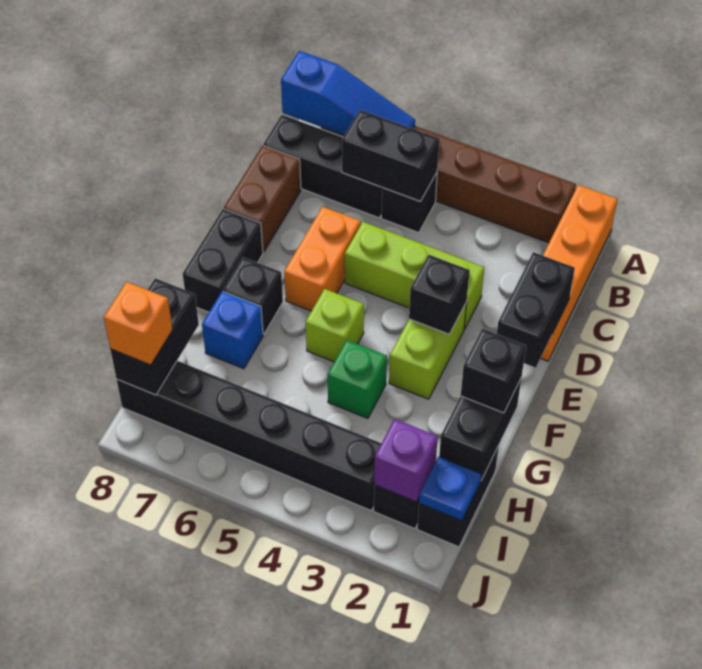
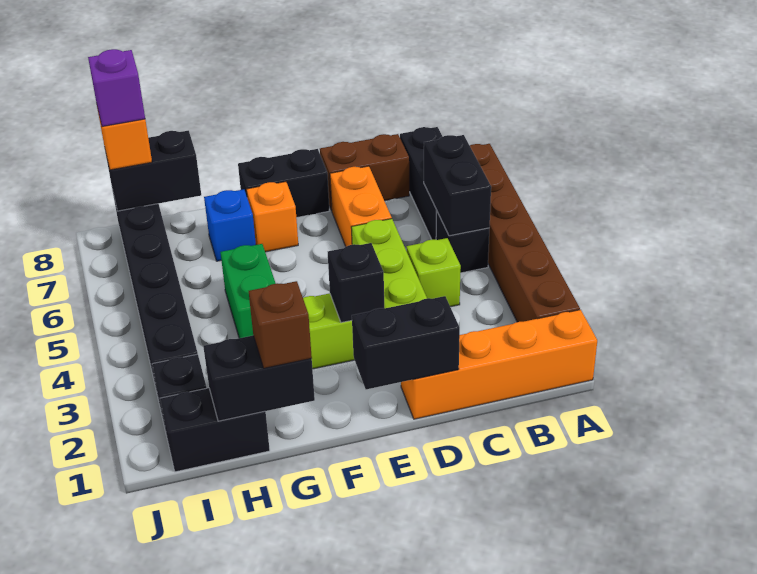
blue slope A6:A8 level 2 top 8 -> none
orange brick D6:E6 level 1 -> orange brick D6:D7 level 1
lime brick F5 level 1 -> lime brick C4 level 1
black brick F7 level 1 -> orange brick F7 level 1
black brick G1 level 3 -> brown brick G1 level 3
green brick G4 level 1 -> green brick G4:G5 level 1
blue plate I1 level 2 -> none
purple brick I2 level 2 -> purple brick I8 level 4

